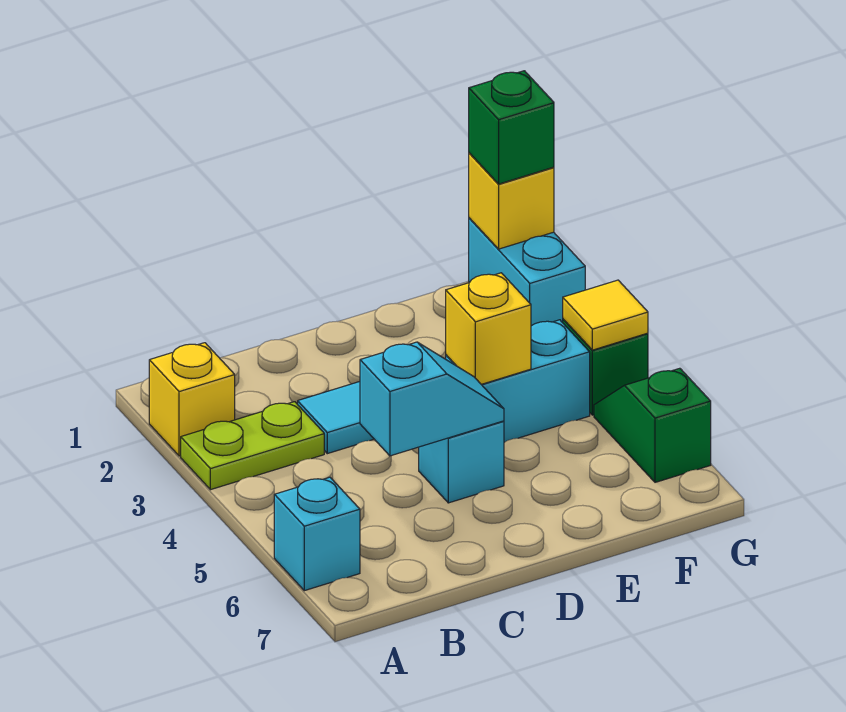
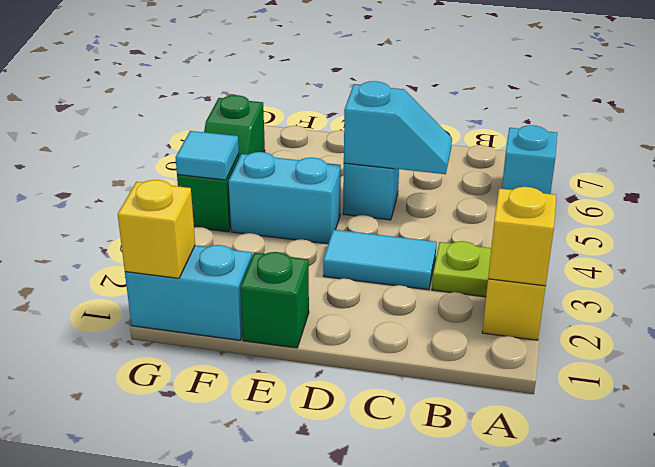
cyan slope C5:D5 level 2 top C -> cyan slope C5:D5 level 2 top D
yellow brick E4 level 2 -> yellow brick A2 level 2
cyan brick G1:G2 level 1 -> cyan brick F1:G1 level 1
green brick G1 level 3 -> green brick E1 level 1
yellow tile G4 level 2 -> cyan tile G4 level 2

